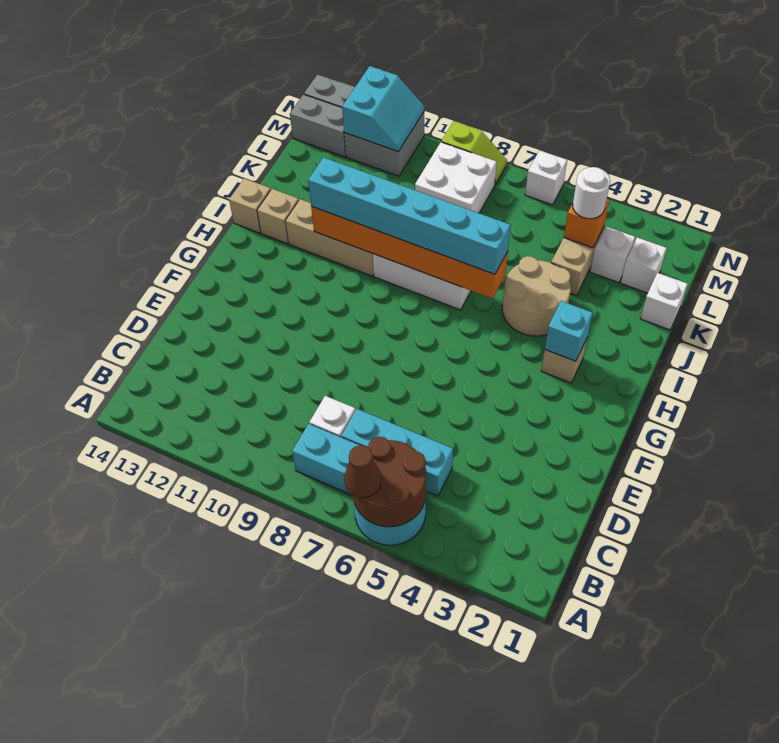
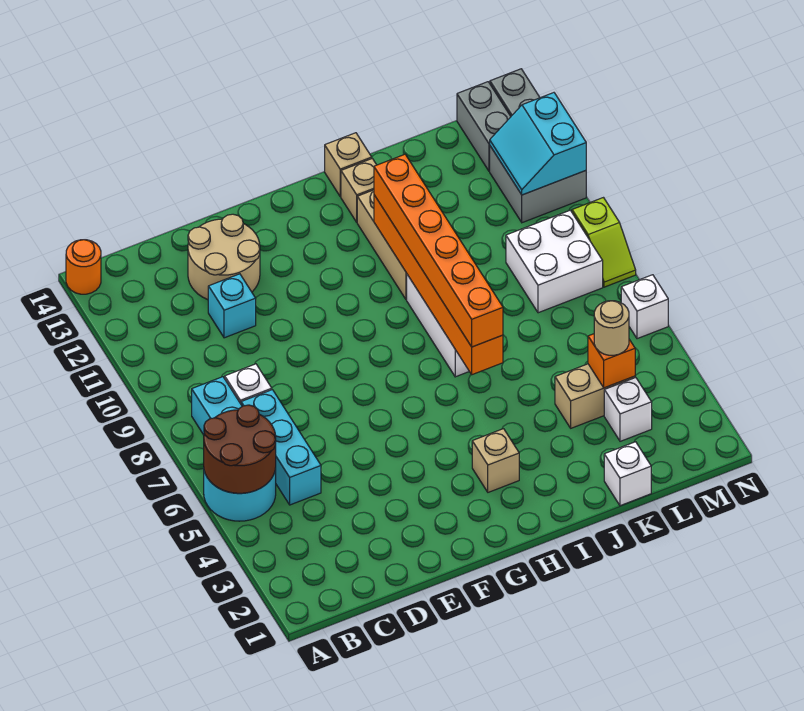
brown cone A6 level 3 -> none
none -> orange round brick A14 level 1
cyan brick H3 level 2 -> cyan brick D11 level 1
tan round brick I4:J5 level 1 -> tan round brick D12:E13 level 1
cyan brick I6:I11 level 3 -> orange brick I6:I11 level 3
white brick L2 level 1 -> none
white round brick L4 level 3 -> tan round brick L4 level 3
cyan slope M11:N12 level 2 top 12 -> cyan slope M11:N12 level 2 top N

